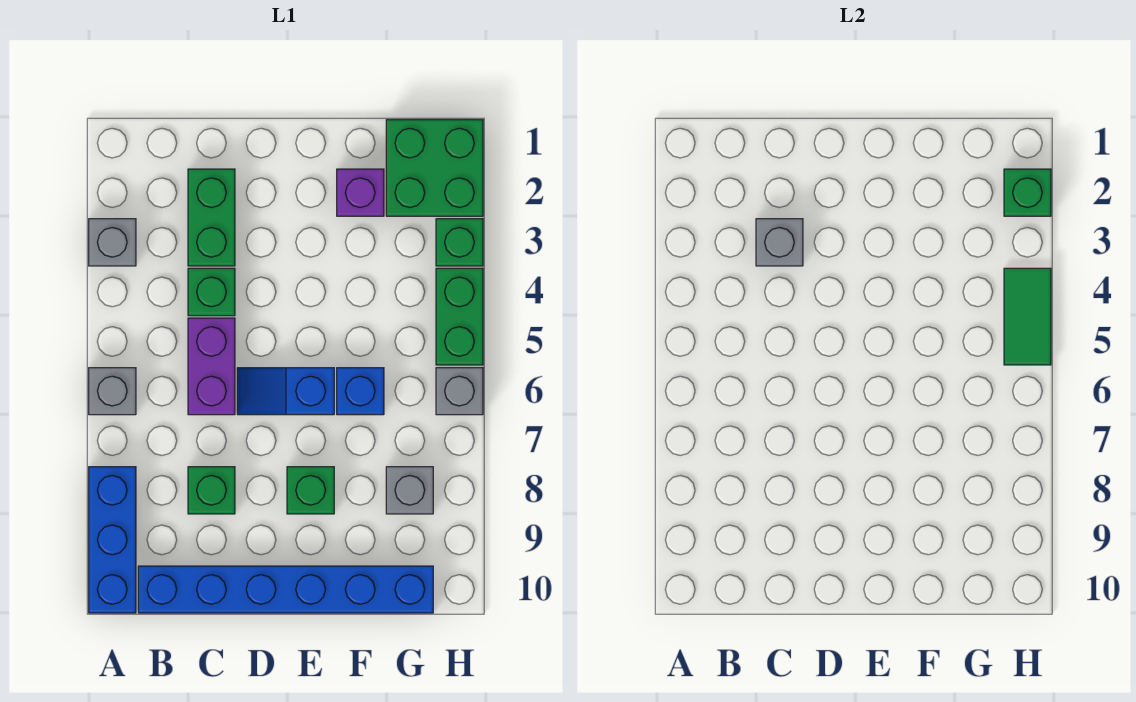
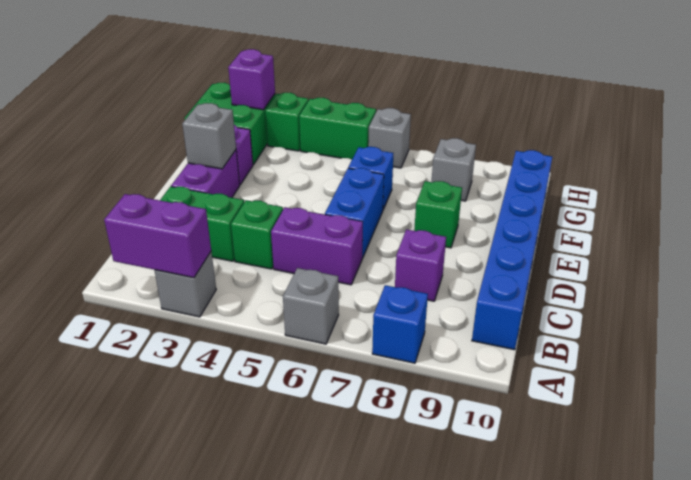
none -> purple brick A2:A3 level 2
blue brick A8:A10 level 1 -> blue brick A8 level 1
grey brick C3 level 2 -> grey brick E2 level 2
green brick C8 level 1 -> purple brick C8 level 1
none -> purple brick D2:E2 level 1
blue slope D6:E6 level 1 top E -> blue brick D6:E6 level 1
green brick H2 level 2 -> purple brick H2 level 2
green tile H4:H5 level 2 -> none

